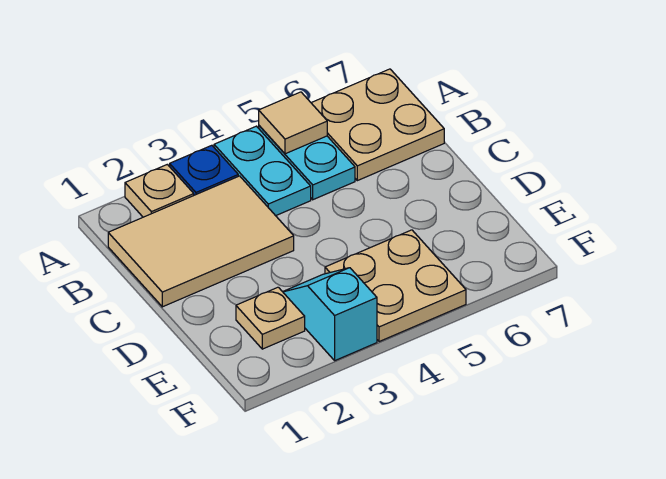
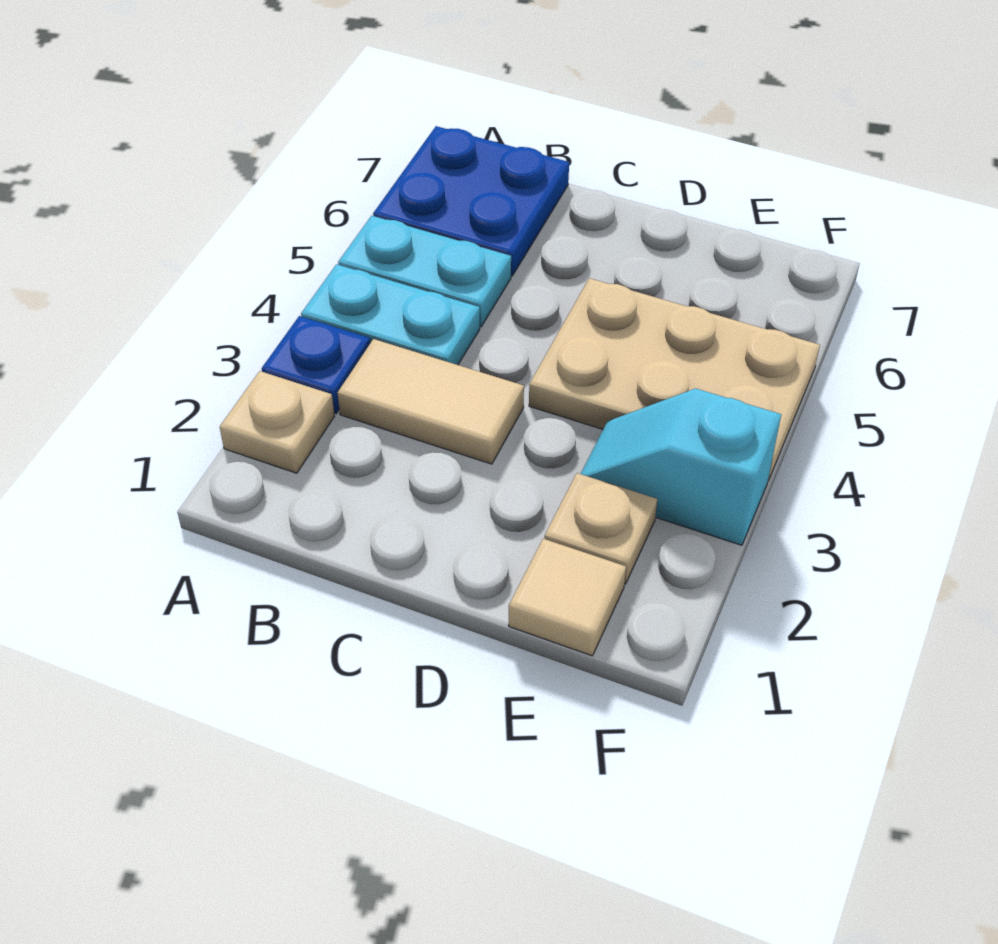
tan tile A5 level 2 -> tan tile E1 level 1
tan plate A6:B7 level 1 -> blue plate A6:B7 level 1
tan tile B1:C3 level 1 -> tan tile B3:C3 level 1
tan plate E4:F5 level 1 -> tan plate D4:F5 level 1

